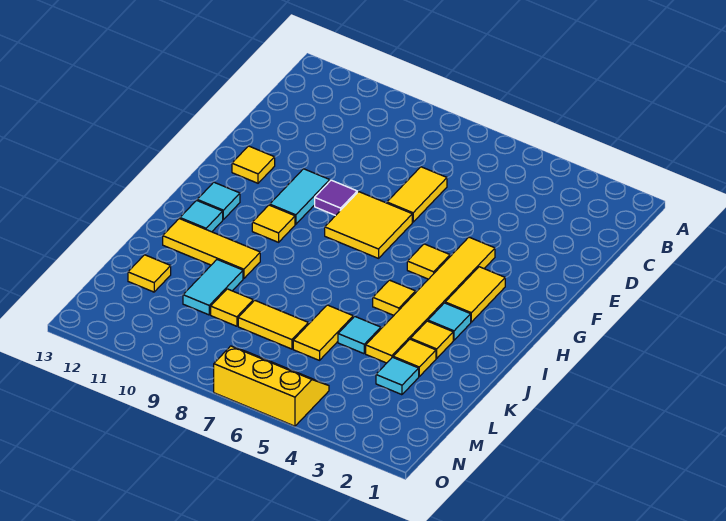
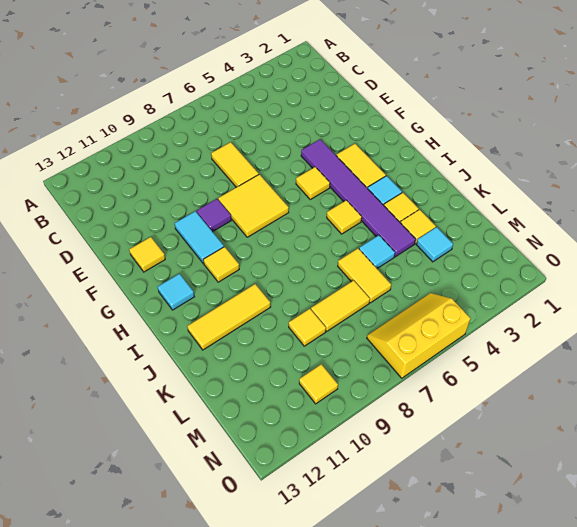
yellow tile F4:K4 level 1 -> purple tile F4:K4 level 1
cyan tile I12 level 1 -> none
cyan tile K10:L10 level 1 -> none
yellow tile L12 level 1 -> yellow tile N10 level 1

